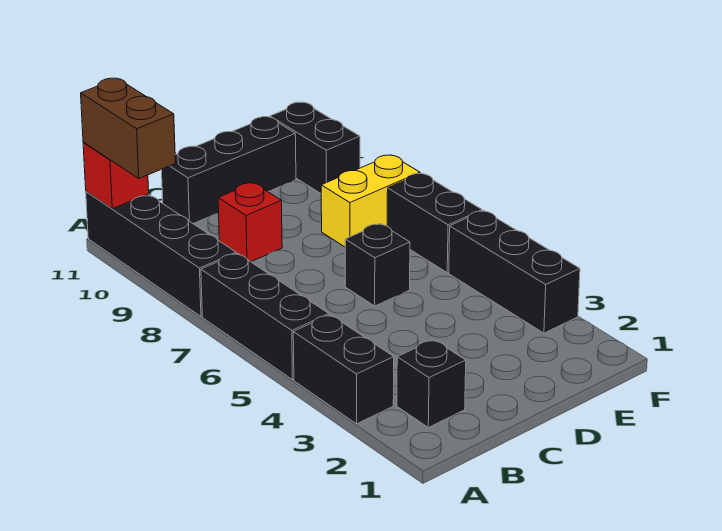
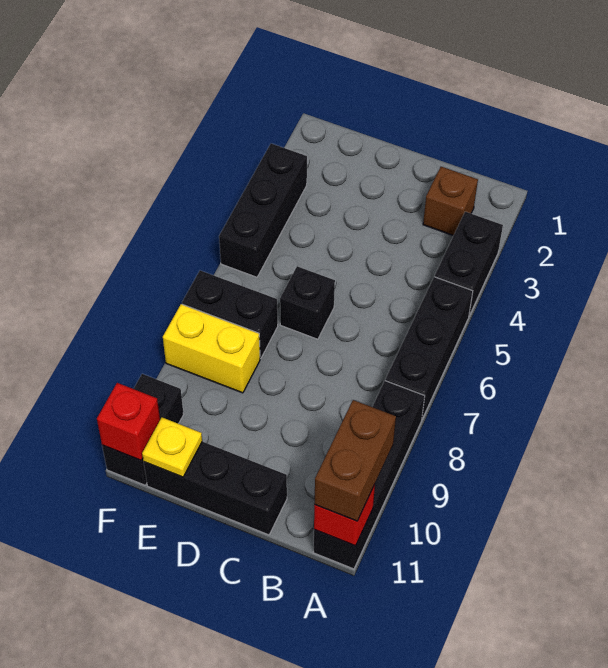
black brick B2 level 1 -> brown brick B2 level 1
red brick C9 level 1 -> red brick F11 level 2
none -> yellow plate E11 level 2
black brick F6:F7 level 1 -> black brick E7:F7 level 1

